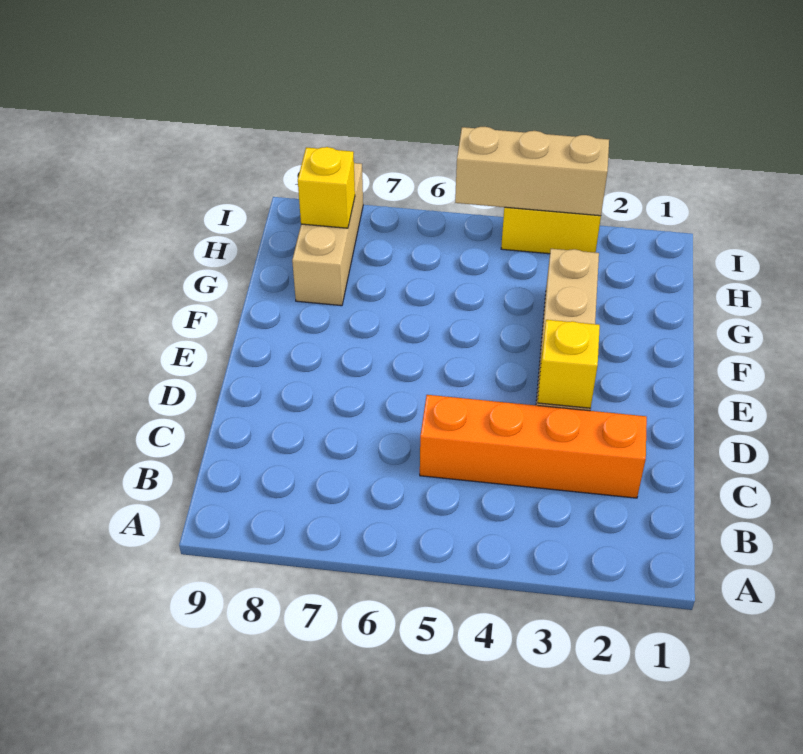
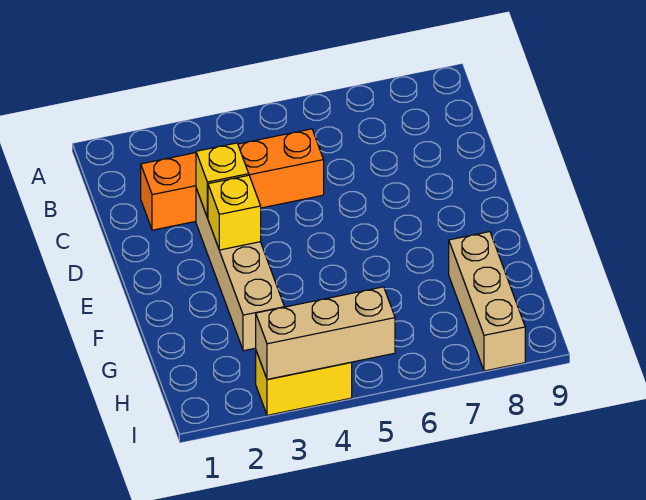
yellow brick H8 level 2 -> yellow brick E3 level 2

